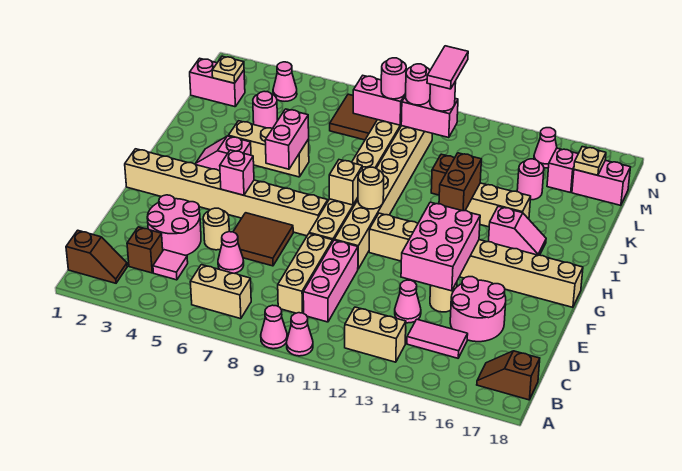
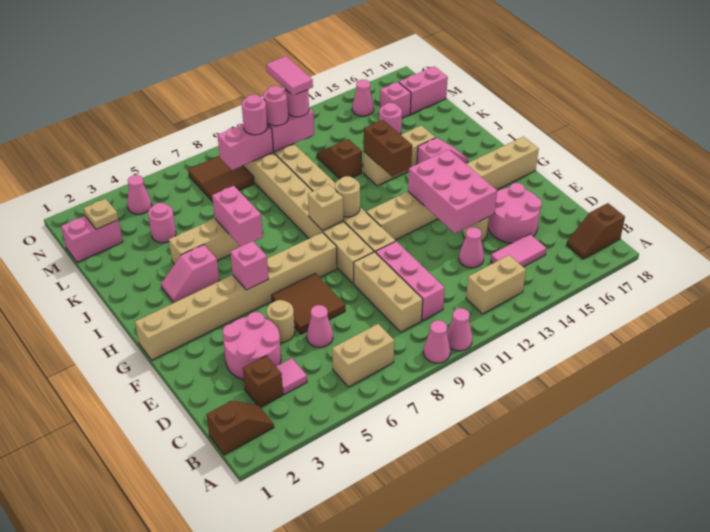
tan plate M17 level 2 -> none

